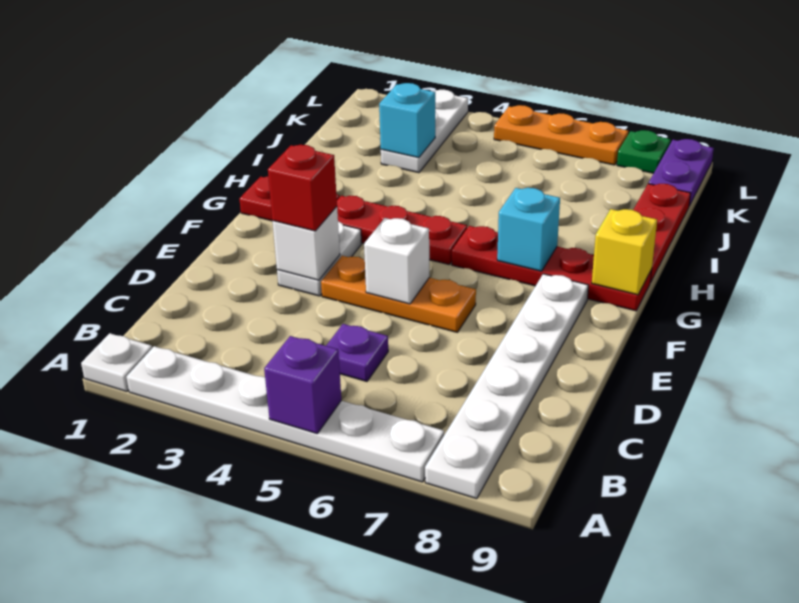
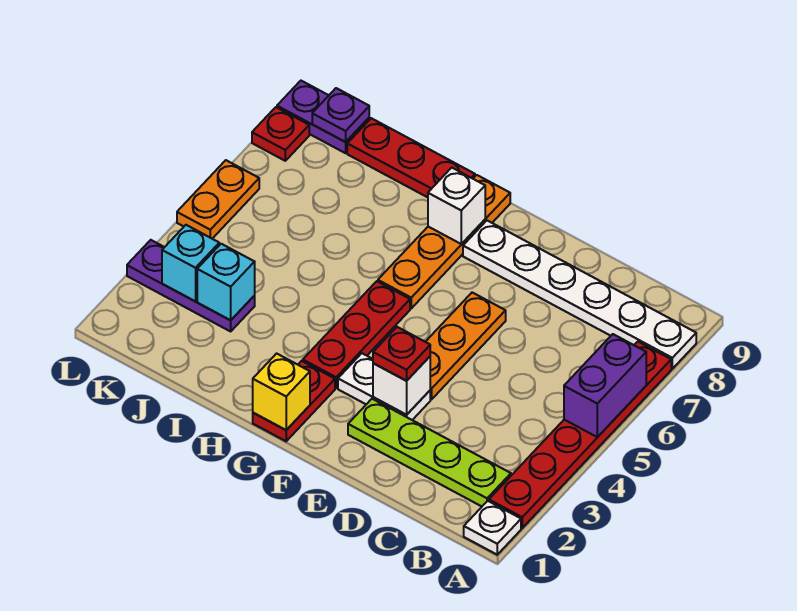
white plate A2:A7 level 1 -> red plate A2:A7 level 1
purple brick A5 level 2 -> purple brick A5:A6 level 2
none -> lime plate B2:E2 level 1
purple plate C5 level 1 -> purple plate K9 level 2
red brick E3 level 3 -> red plate E3 level 3
white brick E5 level 2 -> white brick G8 level 2
red plate G6:G9 level 1 -> orange plate G6:G9 level 1
cyan brick G7 level 2 -> cyan brick K3 level 2
yellow brick G9 level 2 -> yellow brick G1 level 2
white plate J3:L3 level 1 -> purple plate J3:L3 level 1
orange plate L5:L7 level 1 -> orange plate L5:L6 level 1
green plate L8 level 1 -> red plate L8 level 1

